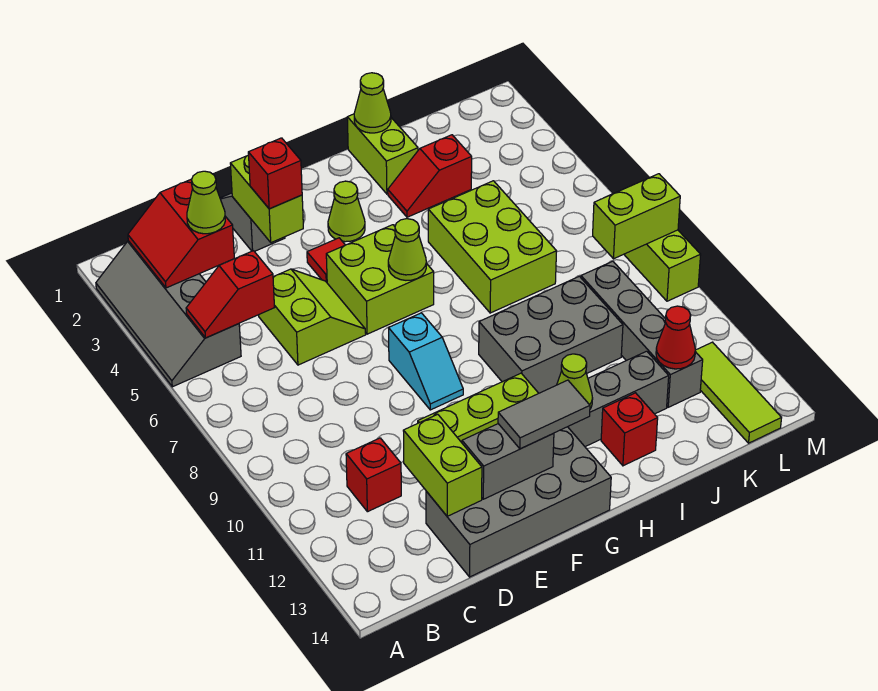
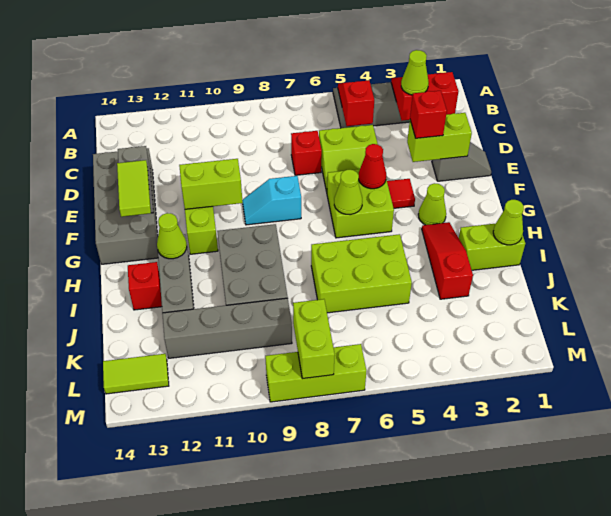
red brick C11 level 1 -> red brick D7 level 1
lime brick D12:D13 level 2 -> lime brick F10:F11 level 2
grey tile F13:G13 level 3 -> lime tile F13:G13 level 3
red slope I3:J3 level 1 top J -> red slope H3:J3 level 1 top J
red cone K12 level 2 -> red cone F5 level 2
lime tile L12:L14 level 1 -> lime tile L13:L14 level 1

